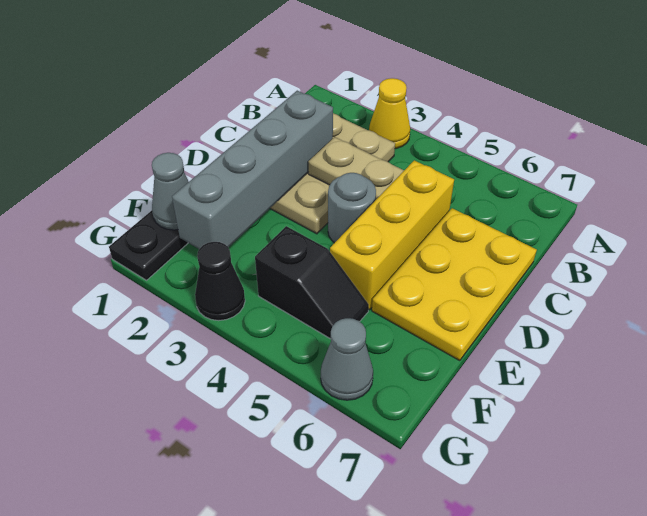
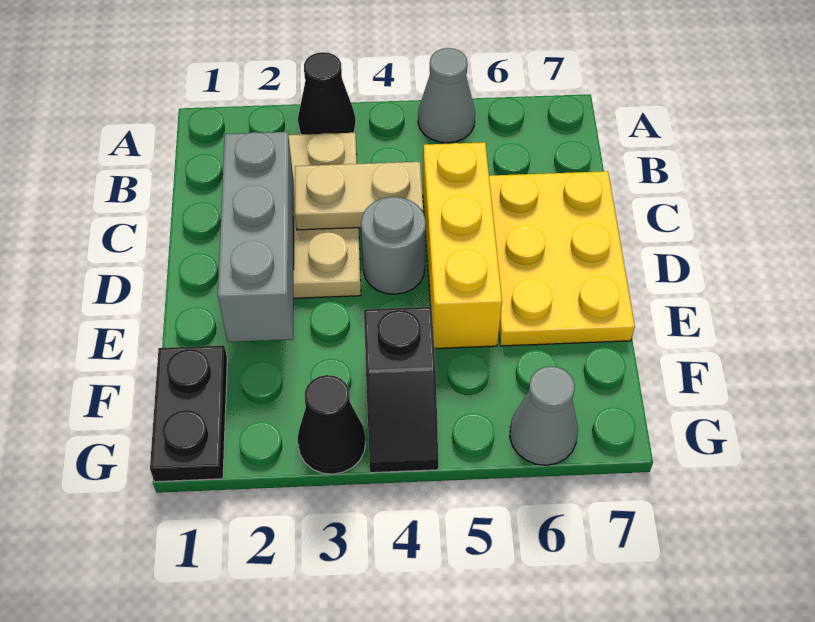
yellow cone A3 level 1 -> black cone A3 level 1
grey brick C2:F2 level 2 -> grey brick C2:E2 level 2
grey cone F1 level 2 -> grey cone A5 level 1
black slope F4:F5 level 1 top 4 -> black slope F4:G4 level 1 top F

